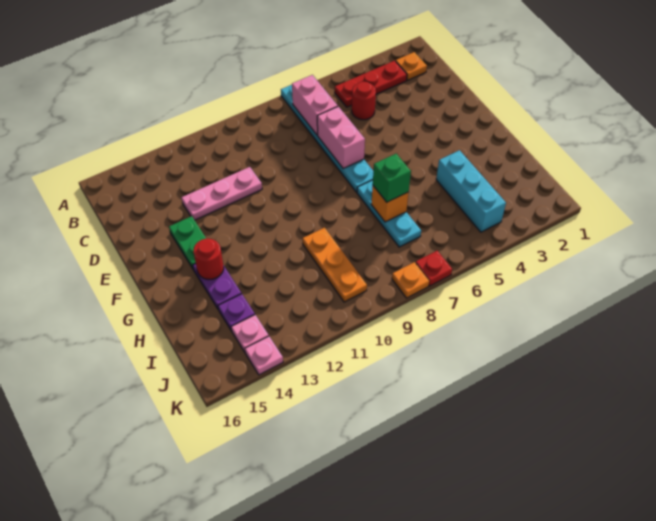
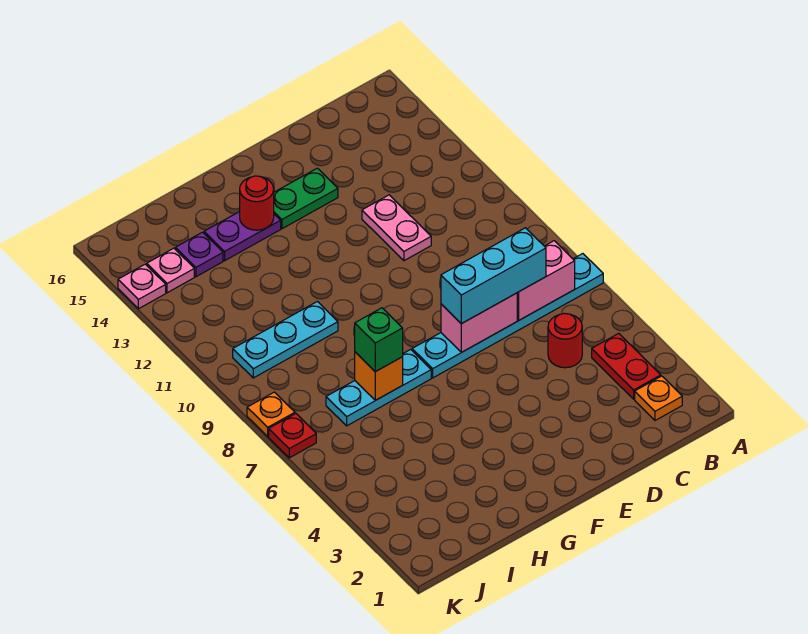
red plate B3:B5 level 1 -> red plate B3:B4 level 1
pink plate D11:D13 level 1 -> pink plate D11:D12 level 1
cyan brick H4:J4 level 1 -> cyan brick C7:E7 level 3
orange plate H10:J10 level 1 -> cyan plate H10:J10 level 1

